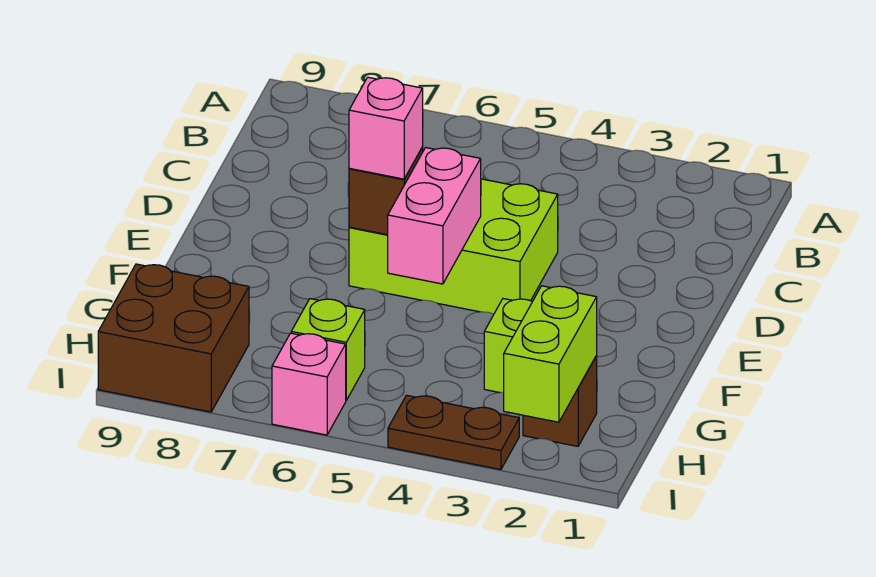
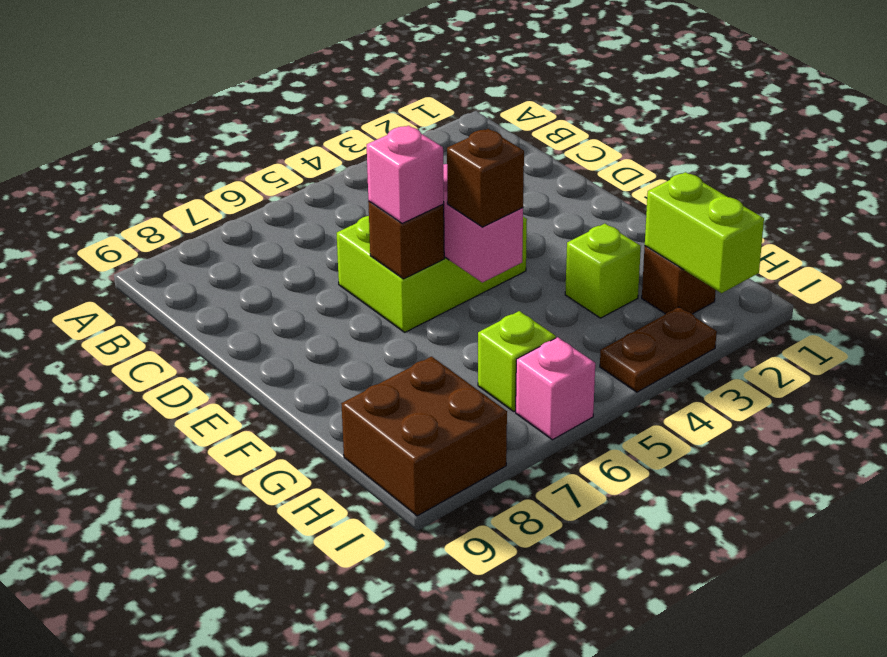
none -> brown brick F5 level 3

